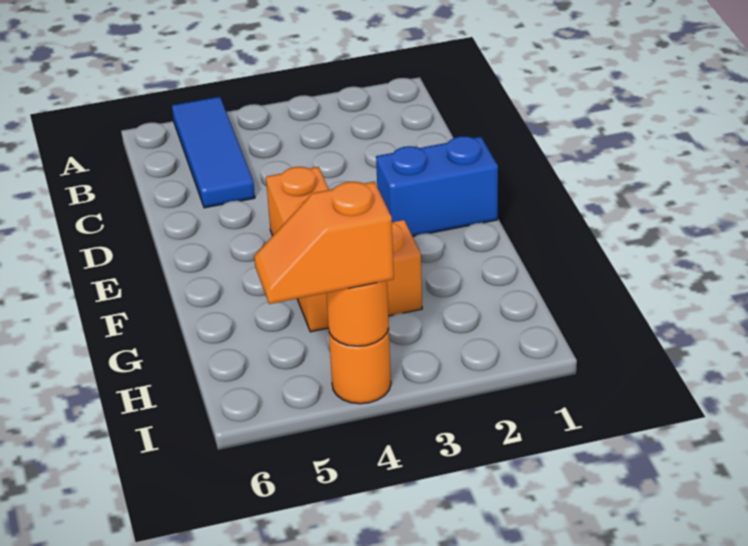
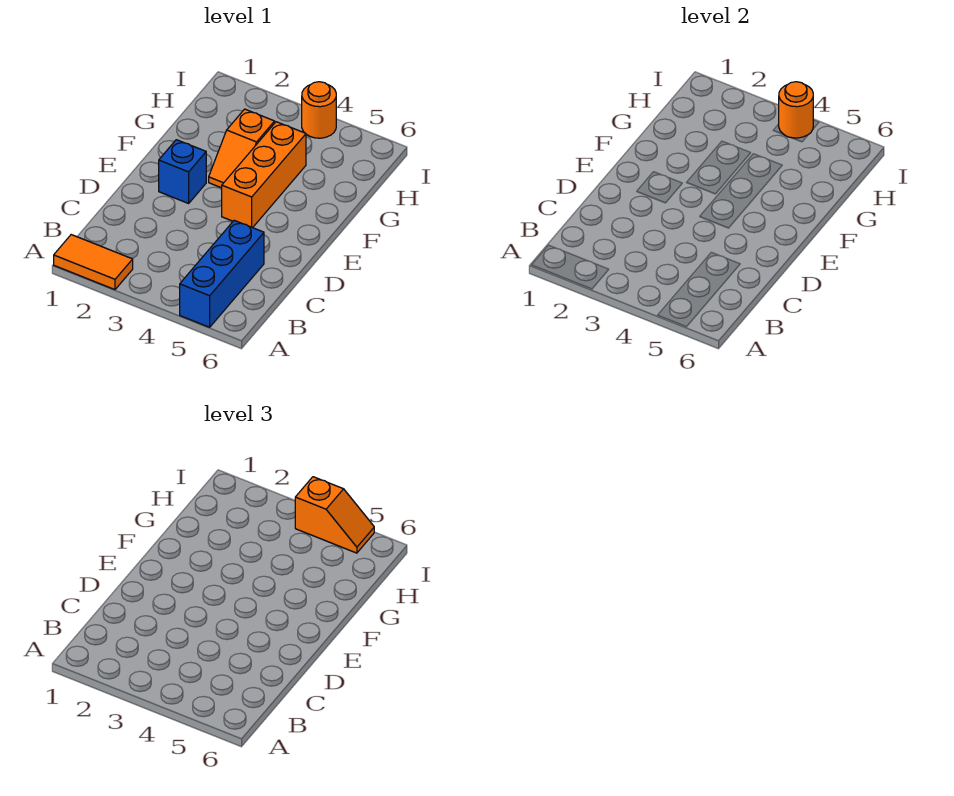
none -> orange tile A1:A2 level 1
blue tile A5:C5 level 1 -> blue brick A5:C5 level 1
blue brick E1:E2 level 1 -> blue brick E2 level 1

